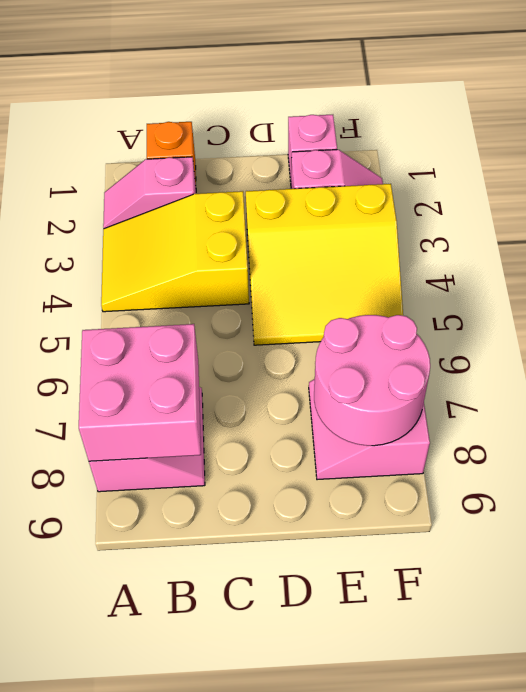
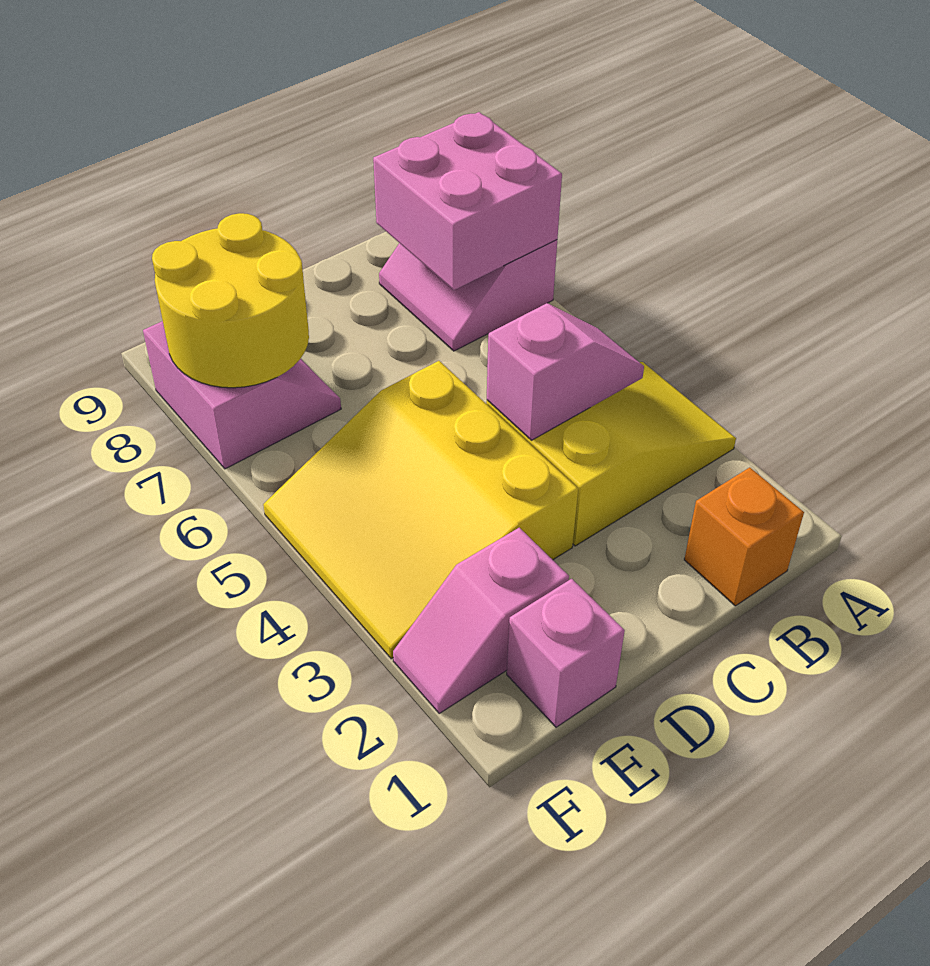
pink slope A2:B2 level 1 top B -> pink slope B4:C4 level 2 top C
yellow slope D3:F5 level 1 top 3 -> yellow slope D3:F5 level 1 top D
pink round brick E7:F8 level 2 -> yellow round brick E7:F8 level 2

